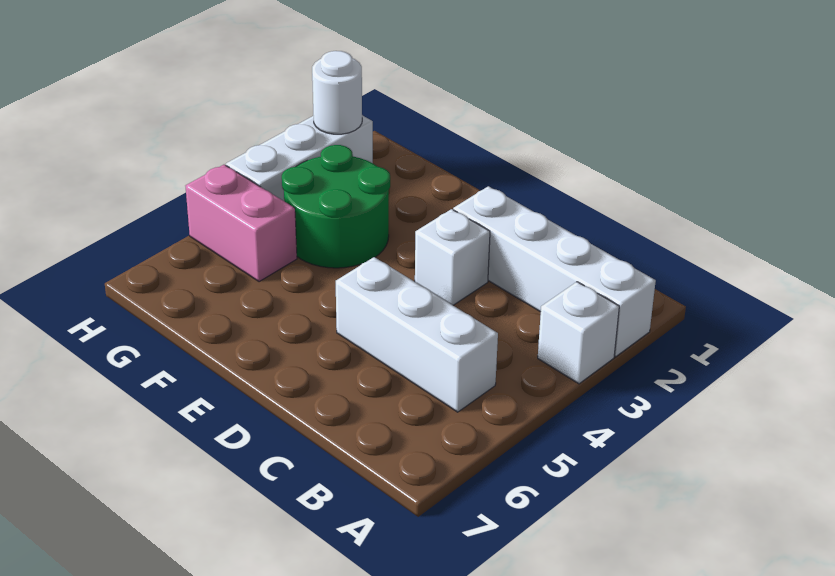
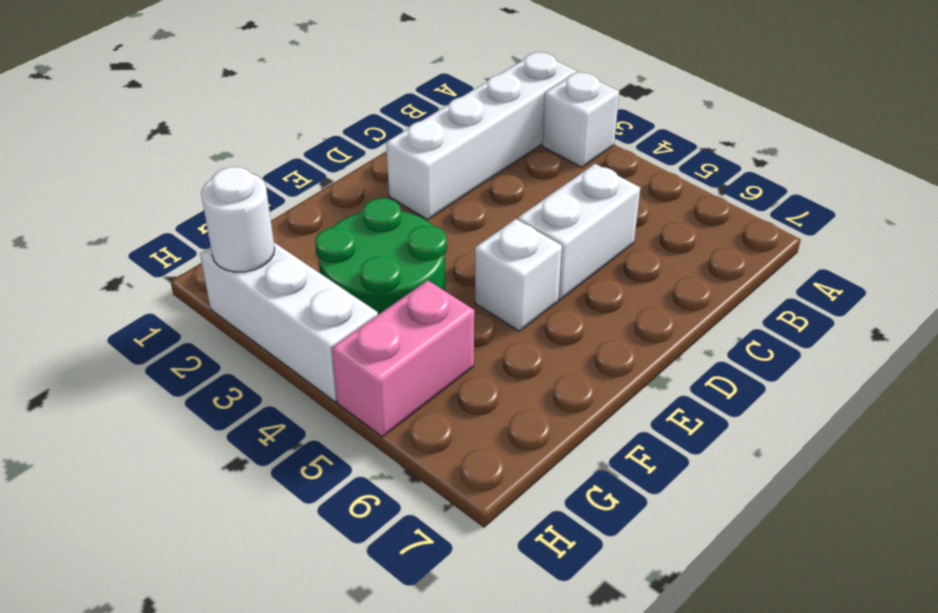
white brick B5:D5 level 1 -> white brick C5:D5 level 1
white brick D3 level 1 -> white brick E5 level 1

